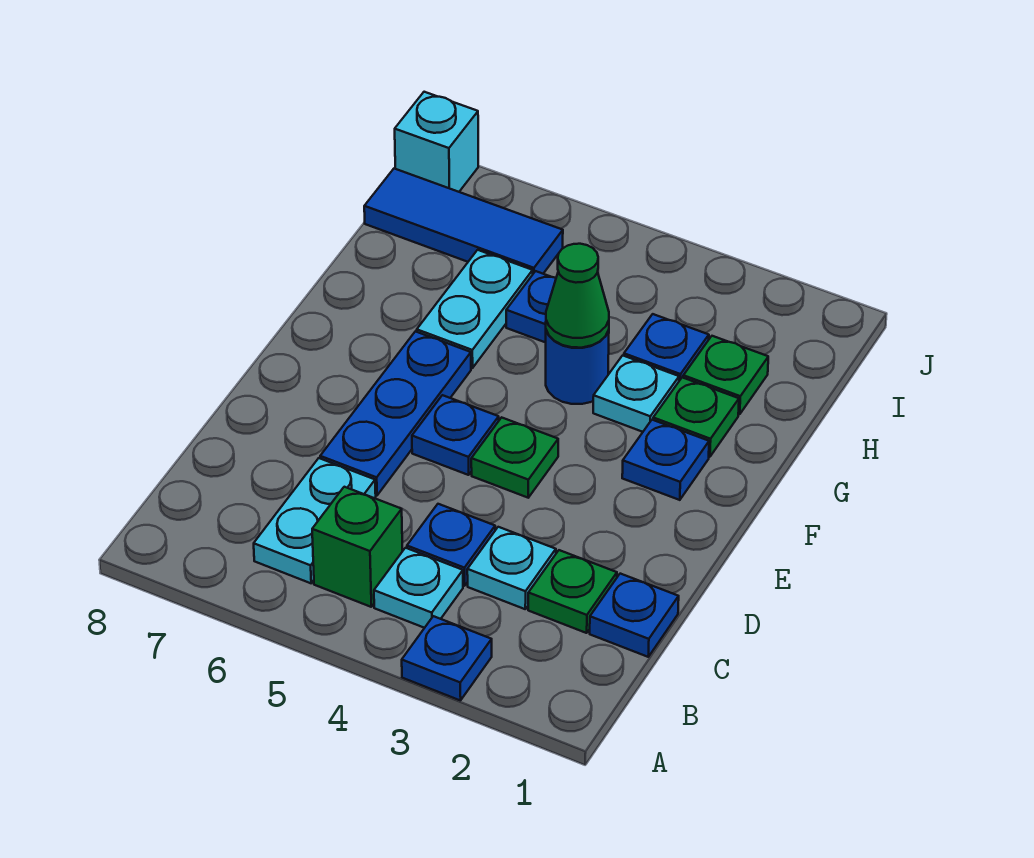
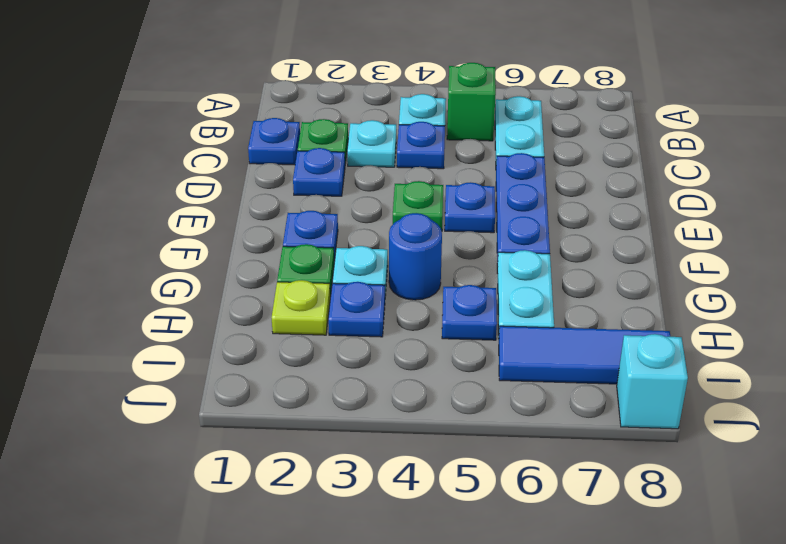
blue plate A3 level 1 -> blue plate D2 level 1
green cone G4 level 2 -> none
green plate H2 level 1 -> lime plate H2 level 1

